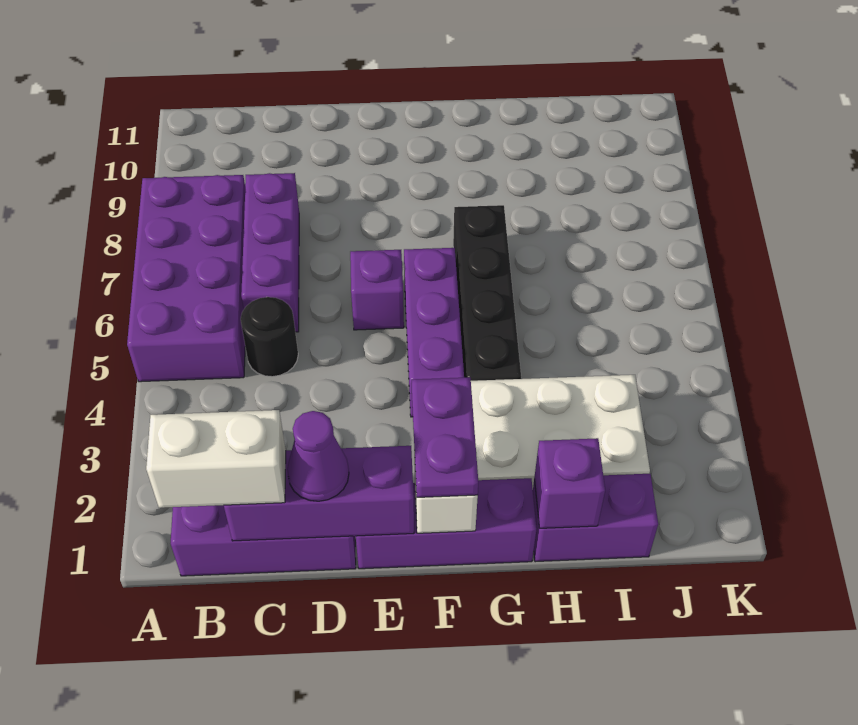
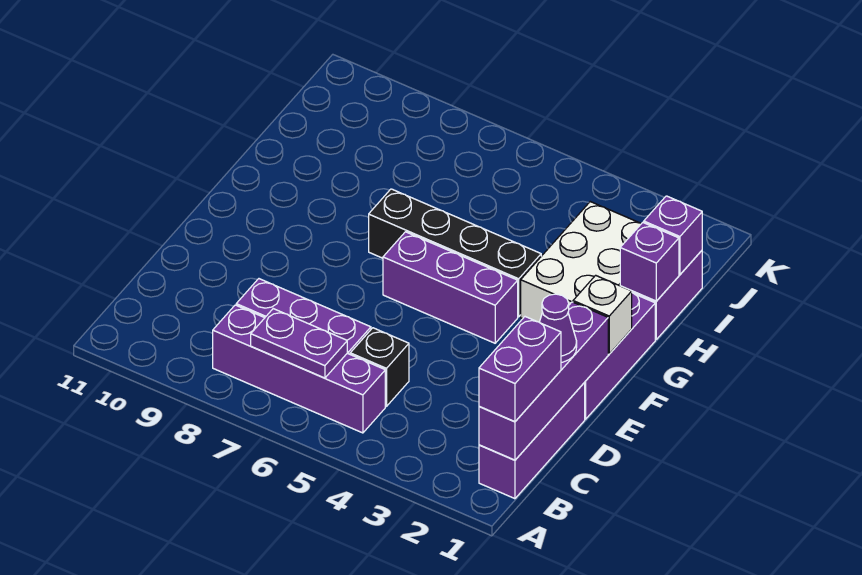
purple brick A5:B8 level 1 -> purple brick B5:B8 level 1
white brick B1:C1 level 3 -> purple brick B1:C1 level 3
purple brick C1:E1 level 2 -> purple brick B1:E1 level 2
black round brick C5 level 1 -> black brick C5 level 1
purple brick E6 level 1 -> purple brick I1 level 2
purple plate F1:F2 level 3 -> purple plate B6:B7 level 2

